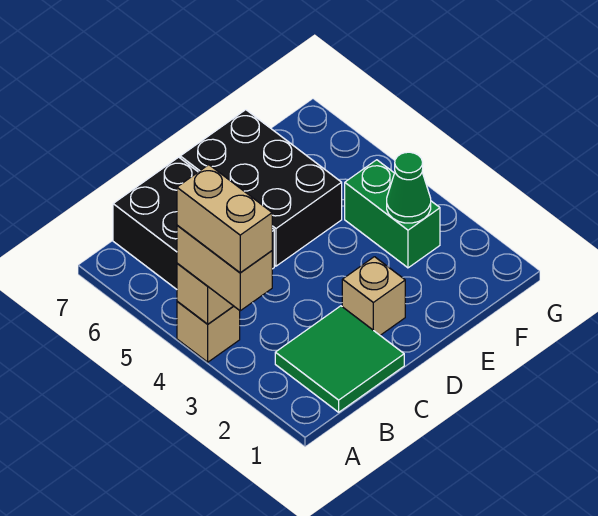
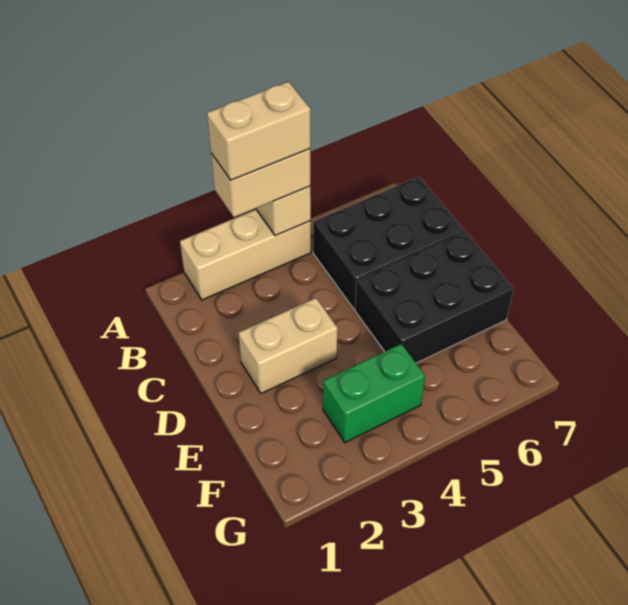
tan brick A4 level 1 -> tan brick A2:A4 level 1
green tile B1:C2 level 1 -> none
tan brick D2 level 1 -> tan brick D2:D3 level 1
green cone F3 level 2 -> none

